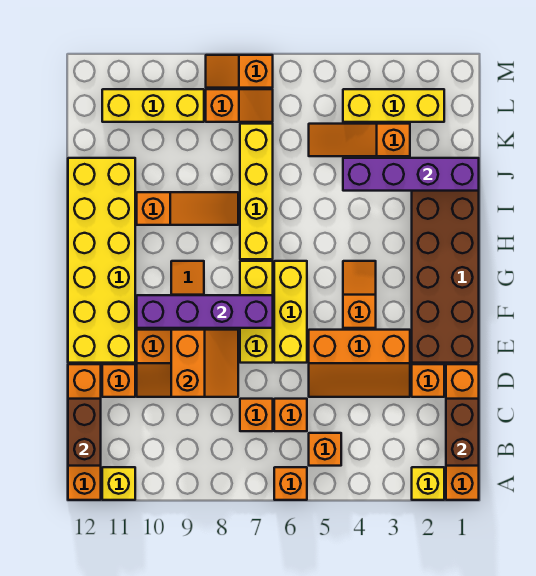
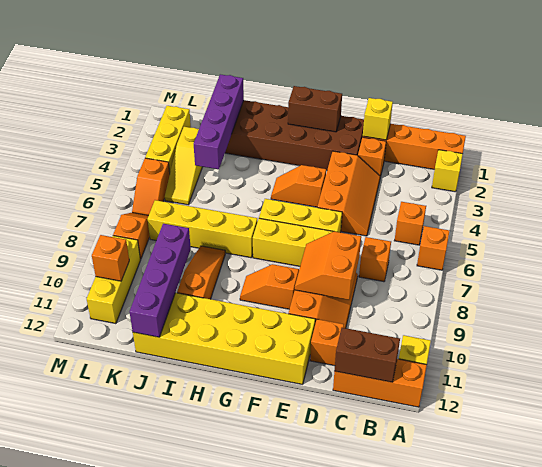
orange brick A12:D12 level 1 -> orange brick A12:C12 level 1
brown brick B1:C1 level 2 -> brown brick F1:G1 level 2
orange brick C6 level 1 -> orange brick L10 level 2
none -> yellow brick D1 level 2
orange slope D8:E9 level 2 top 9 -> orange slope D8:E9 level 2 top D
purple brick F7:F10 level 2 -> purple brick J9:J12 level 2
orange slope K3:K5 level 1 top 3 -> yellow slope K3:K5 level 1 top 3
orange slope M7:M8 level 1 top 7 -> orange slope L5:L6 level 1 top 5

